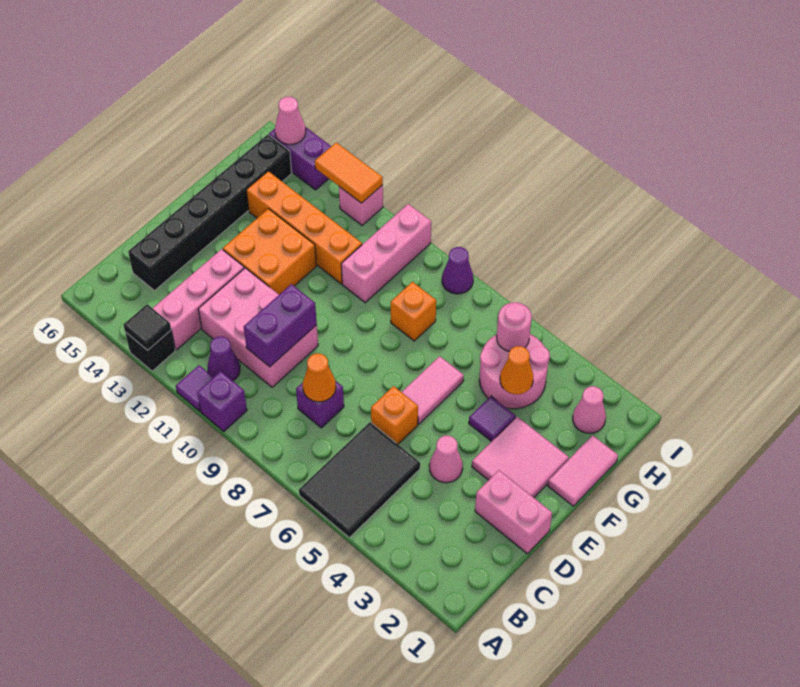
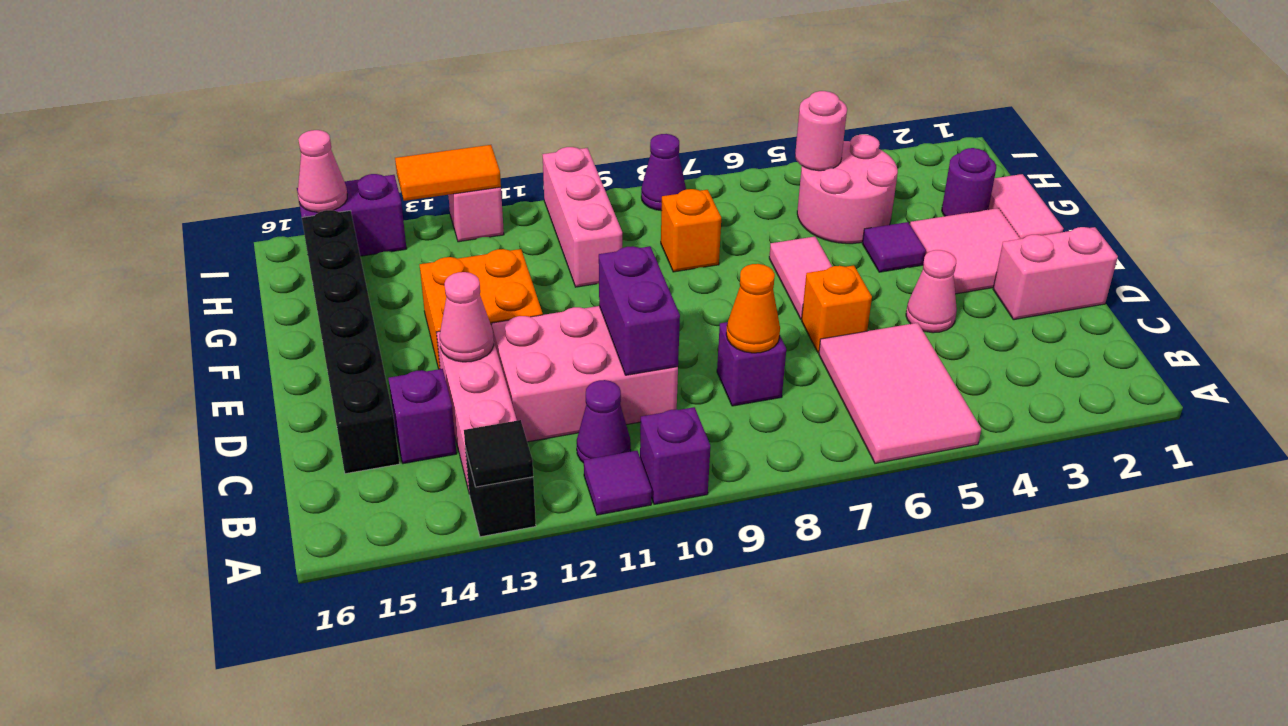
black tile A5:C6 level 1 -> pink tile A5:C6 level 1
none -> purple brick C14 level 1
none -> purple round brick G2 level 1
orange cone G4 level 2 -> none
orange brick G11:G14 level 1 -> none
pink cone H2 level 1 -> pink cone D13 level 2

